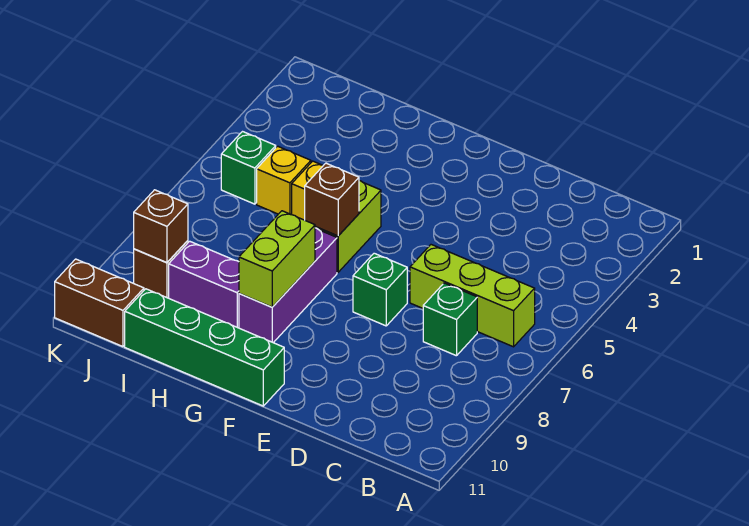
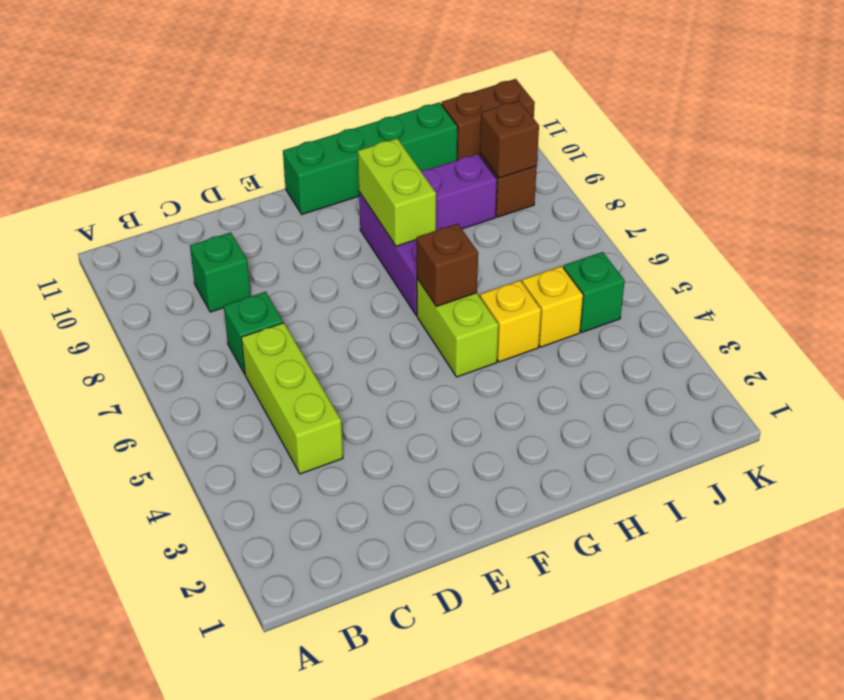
lime brick B6:D6 level 1 -> lime brick C4:C6 level 1
green brick E7 level 1 -> green brick C9 level 1

